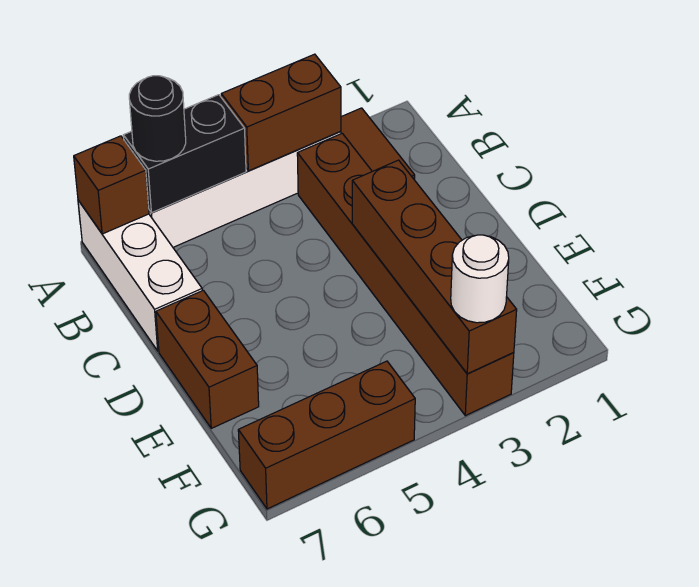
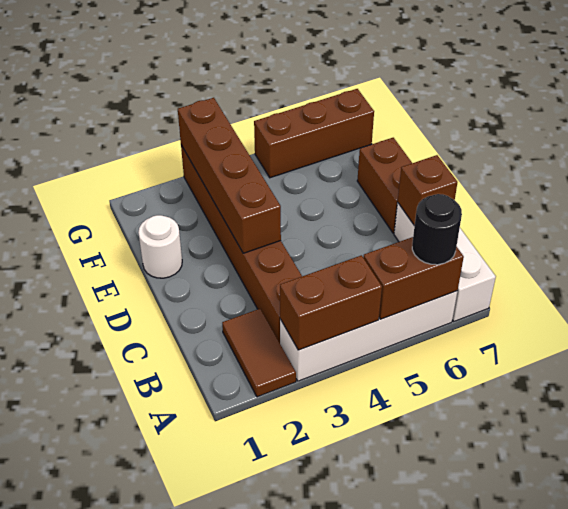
black brick A5:A6 level 2 -> brown brick A5:A6 level 2
brown brick A7 level 2 -> brown brick C7 level 2
white round brick G3 level 3 -> white round brick E1 level 1

